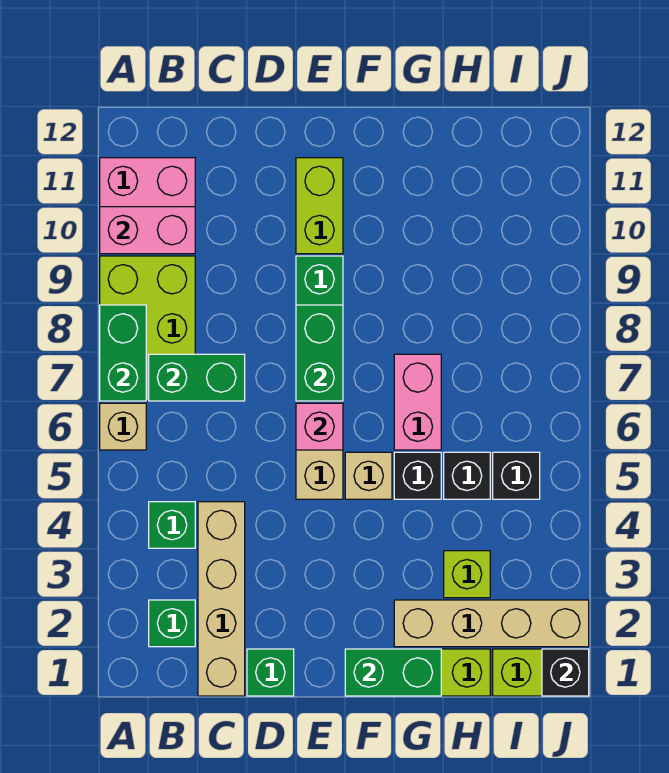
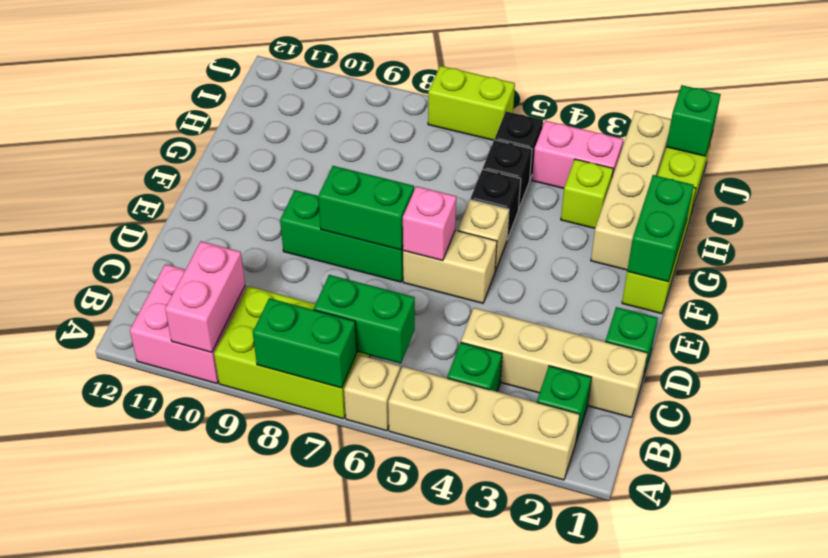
none -> tan brick A2:A5 level 1
green brick B7:C7 level 2 -> green brick B6:B7 level 2
lime brick E10:E11 level 1 -> lime brick J6:J7 level 1
pink brick G6:G7 level 1 -> pink brick I3:I4 level 1
black brick J1 level 2 -> green brick J1 level 2

